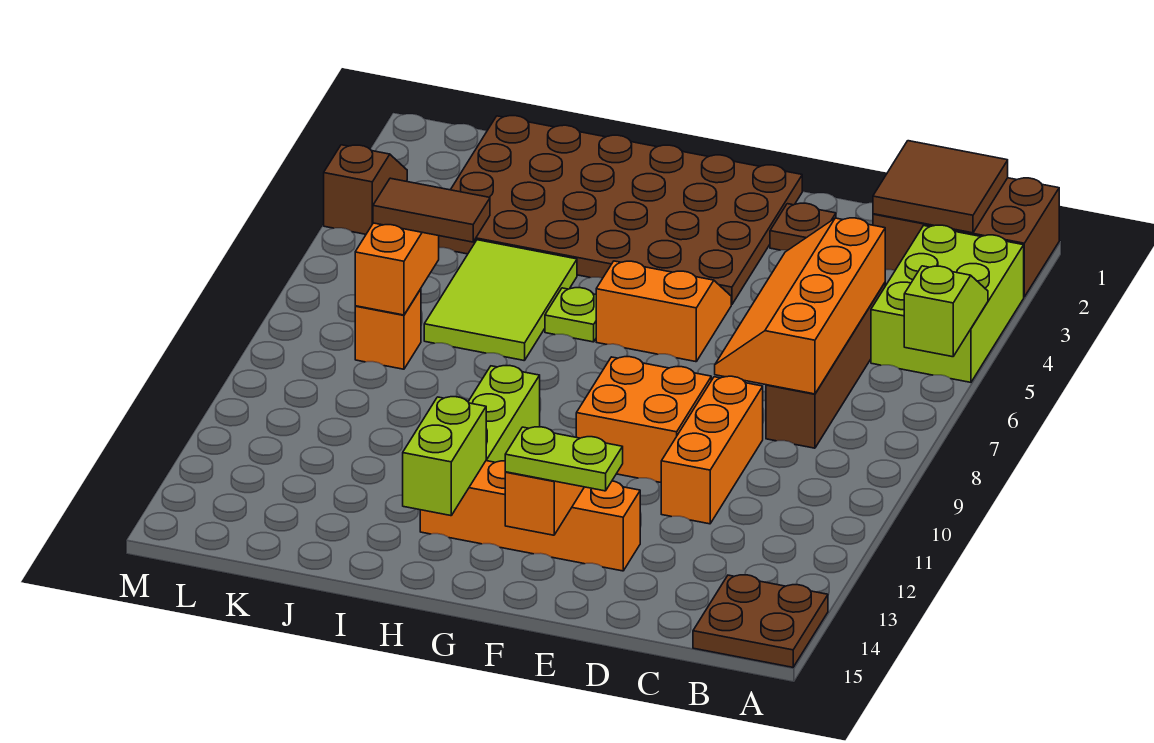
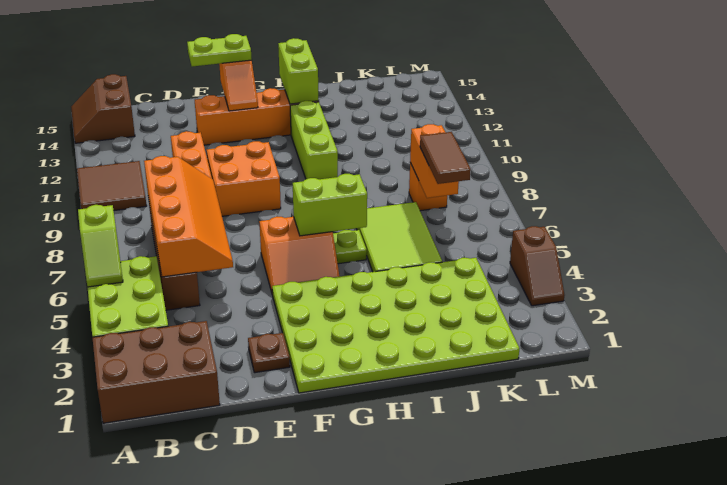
brown plate A14:B15 level 1 -> brown slope A14:B15 level 1 top B
brown tile B1:C2 level 2 -> brown tile A10:B11 level 1
brown plate F1:K4 level 1 -> lime plate F1:K4 level 1
none -> lime brick G6:H6 level 2
brown tile J7:K7 level 3 -> brown tile K6:K7 level 3

